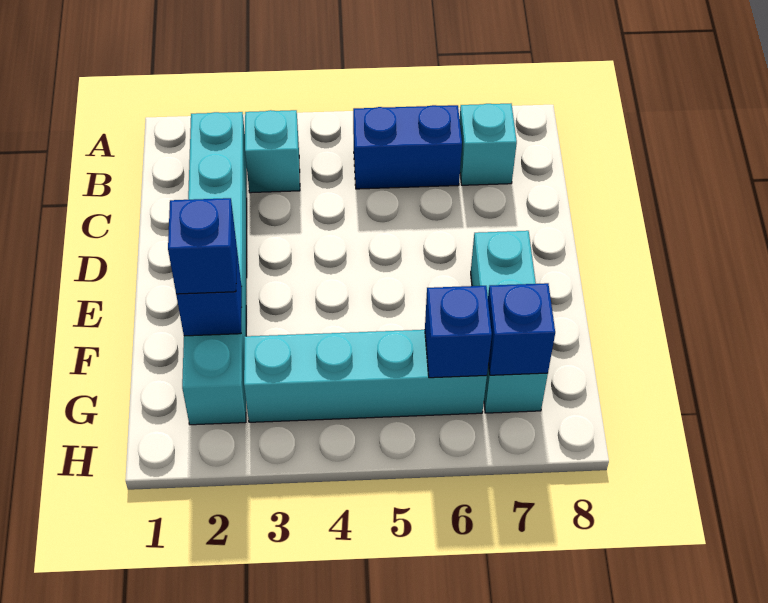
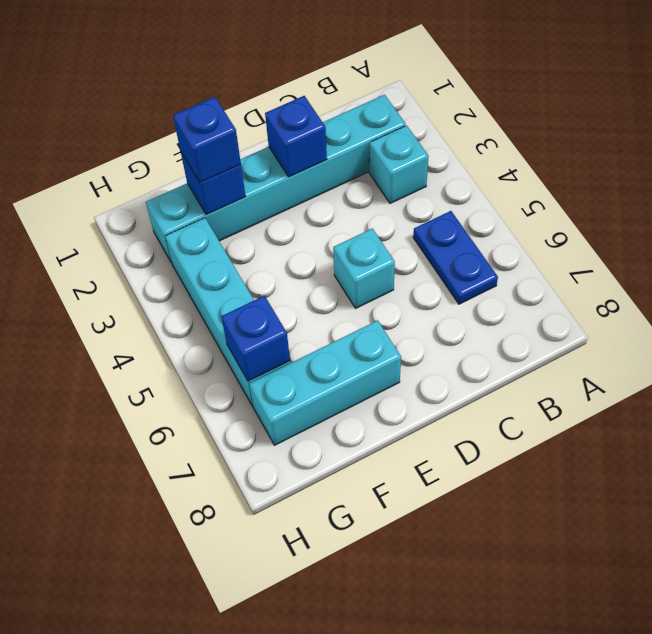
blue brick B5:B6 level 1 -> blue plate B5:B6 level 1
cyan brick B7 level 1 -> cyan brick D5 level 1
blue brick G7 level 2 -> blue brick D2 level 2

